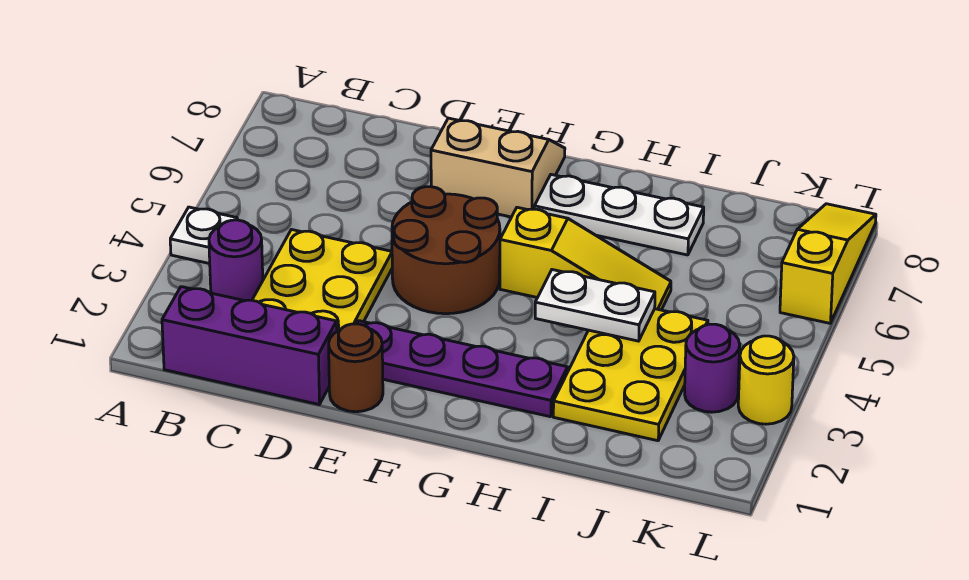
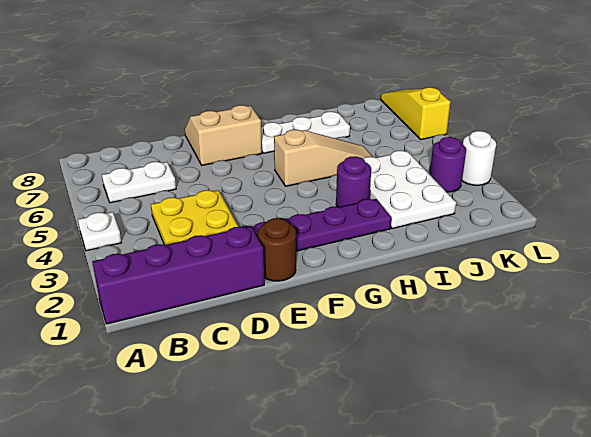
purple brick B1:D1 level 1 -> purple brick A1:D1 level 1
purple round brick B3 level 1 -> purple round brick H3 level 1
brown round brick E4:F5 level 1 -> none
yellow slope G5:I5 level 1 top G -> tan slope G5:I5 level 1 top G
white plate H4:I4 level 2 -> white plate B6:C6 level 1
yellow plate I2:J4 level 1 -> white plate I2:J4 level 1
yellow round brick L3 level 1 -> white round brick L3 level 1

